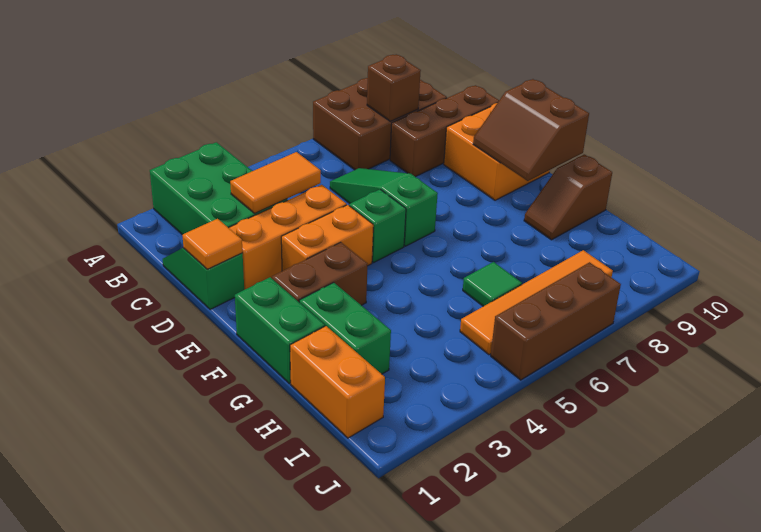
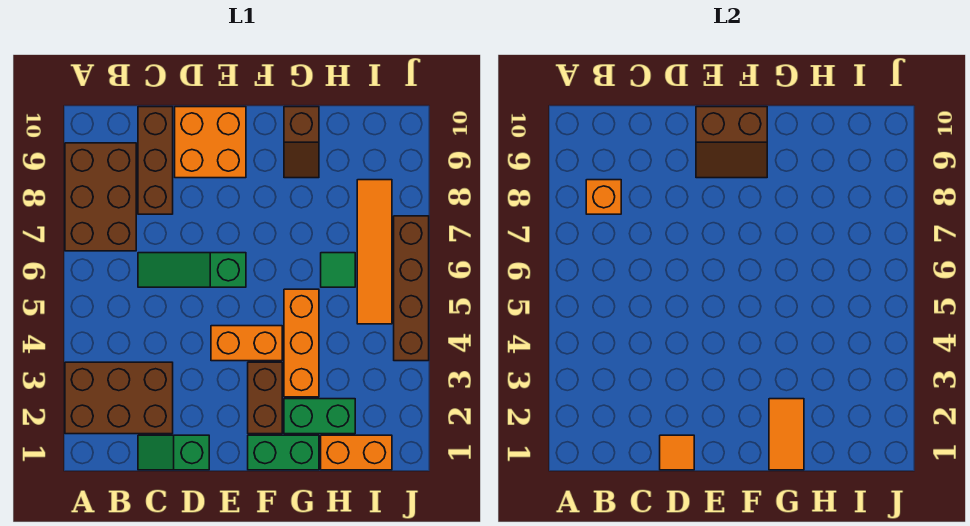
green brick A2:C3 level 1 -> brown brick A2:C3 level 1
brown brick B8 level 2 -> orange brick B8 level 2
orange tile C3:C4 level 2 -> orange tile G1:G2 level 2
orange brick D2:D4 level 1 -> orange brick G3:G5 level 1
orange brick E3:E4 level 1 -> orange brick E4:F4 level 1
green brick E5 level 1 -> none
brown brick J5:J7 level 1 -> brown brick J4:J7 level 1

